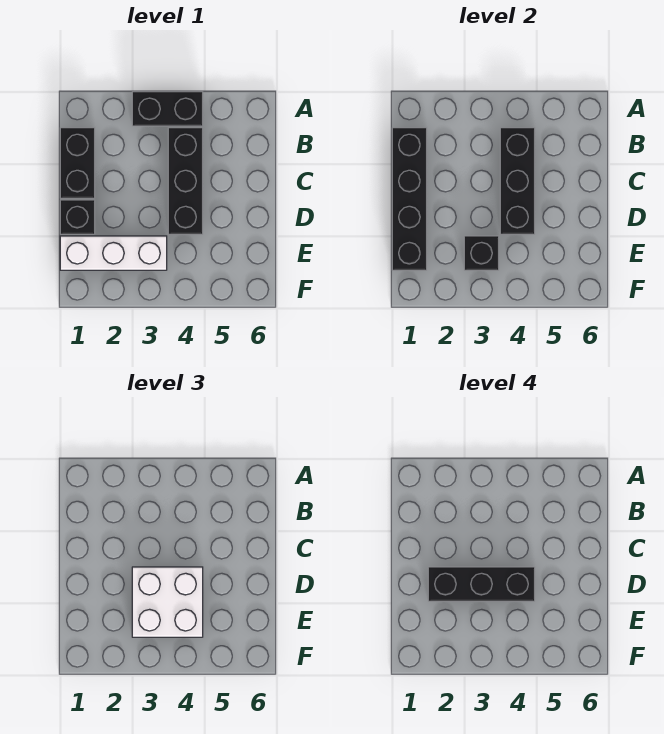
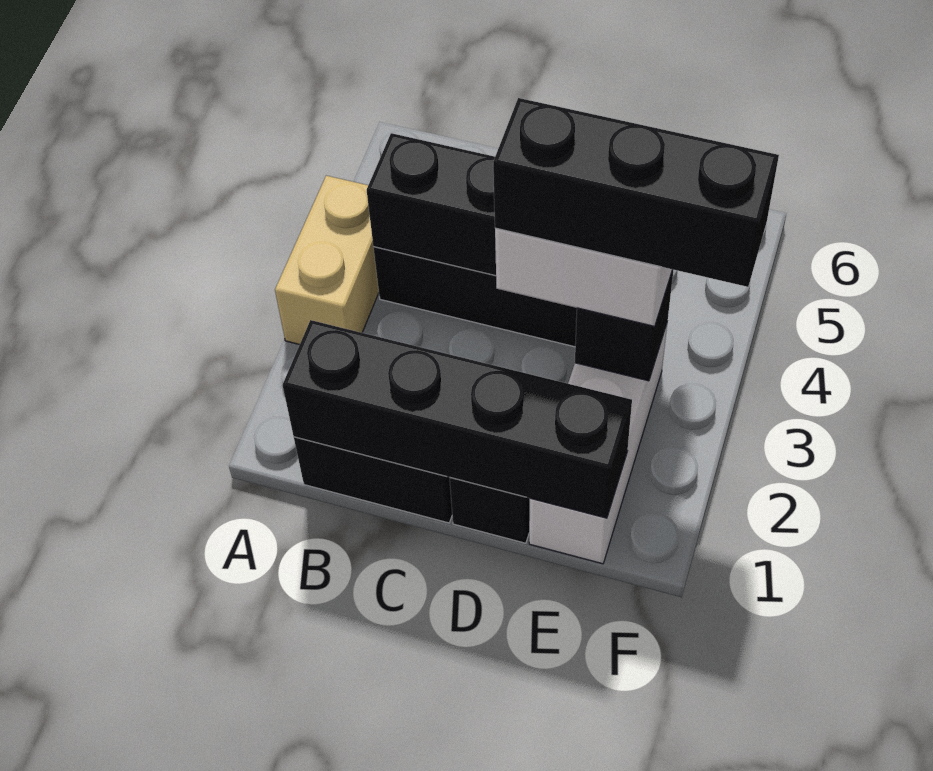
black brick A3:A4 level 1 -> tan brick A3:A4 level 1
black brick D2:D4 level 4 -> black brick D3:F3 level 4

